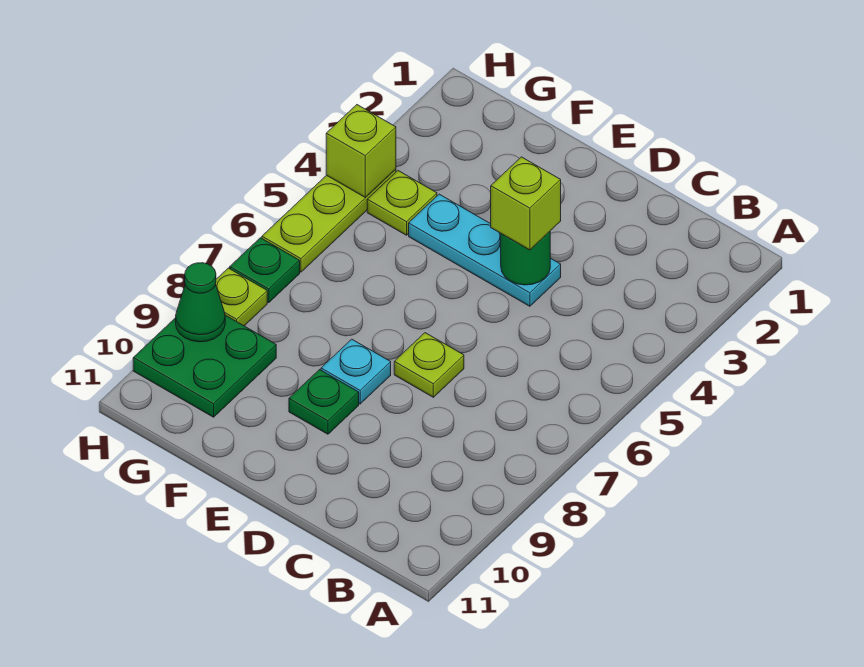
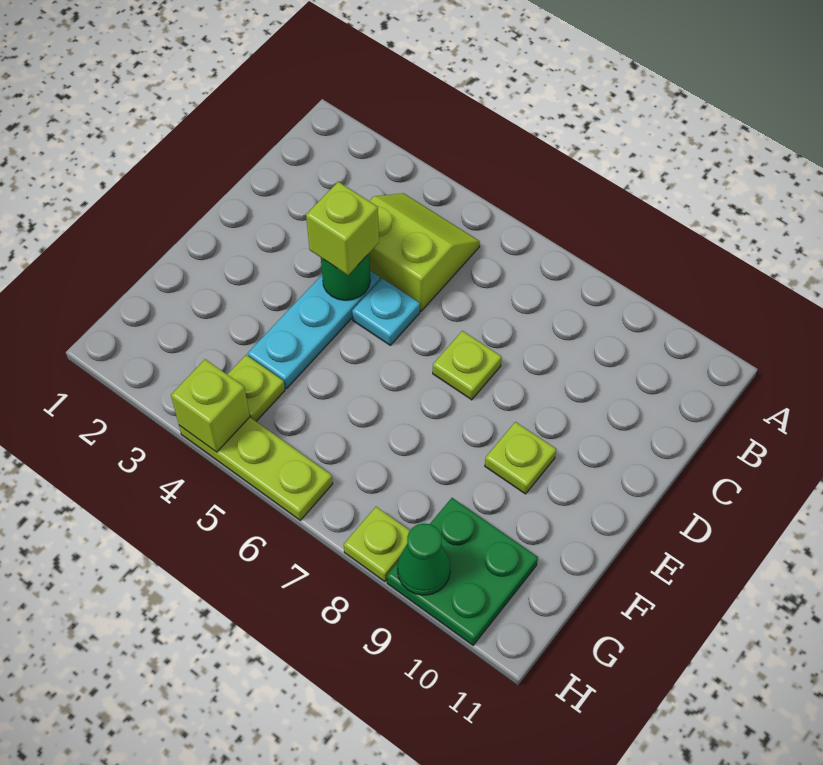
none -> lime slope B4:C5 level 1 top C
cyan plate E8 level 1 -> cyan plate D5 level 1
green plate E9 level 1 -> lime plate E9 level 1
green plate H7 level 1 -> none

